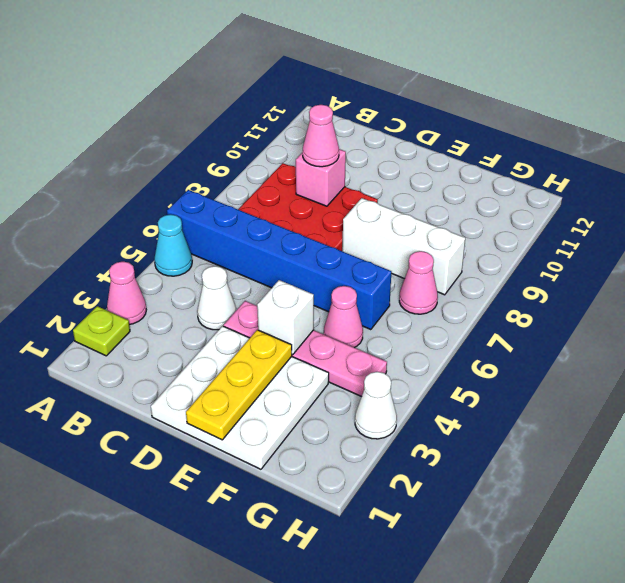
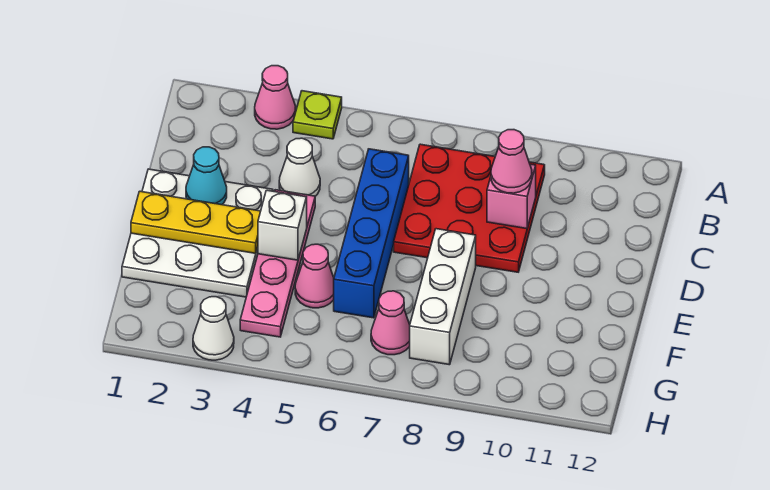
lime plate A2 level 1 -> lime plate A4 level 1
cyan cone A5 level 1 -> cyan cone D2 level 2
blue brick A6:F6 level 1 -> blue brick C6:F6 level 1

